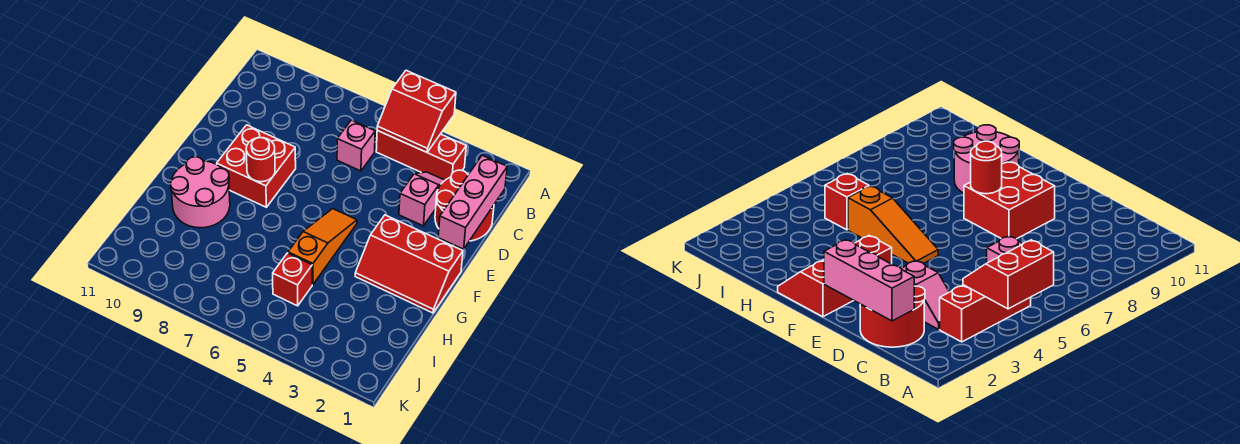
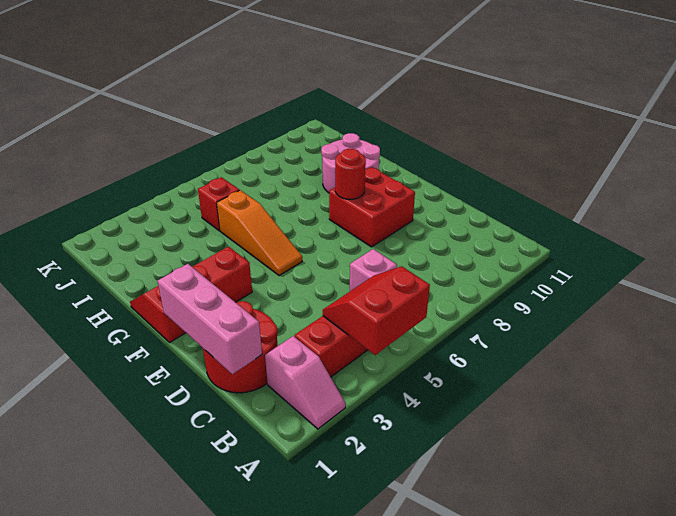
pink slope C3:D3 level 1 top D -> pink slope A2:B2 level 1 top B

